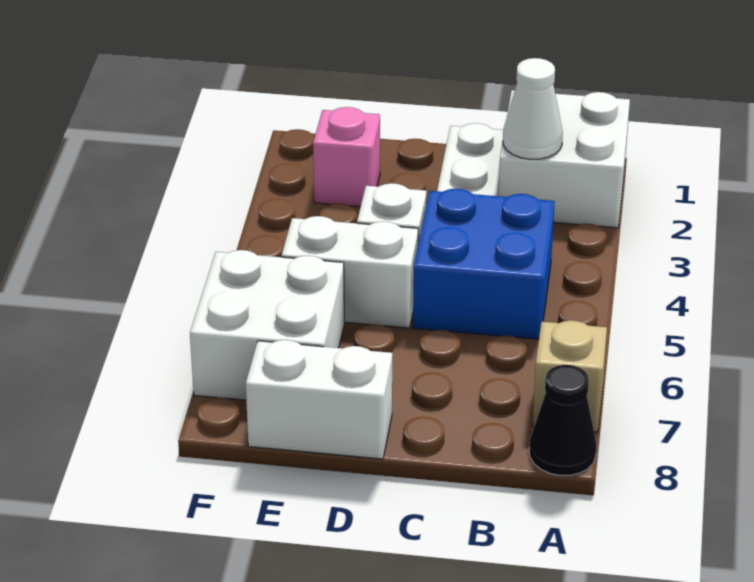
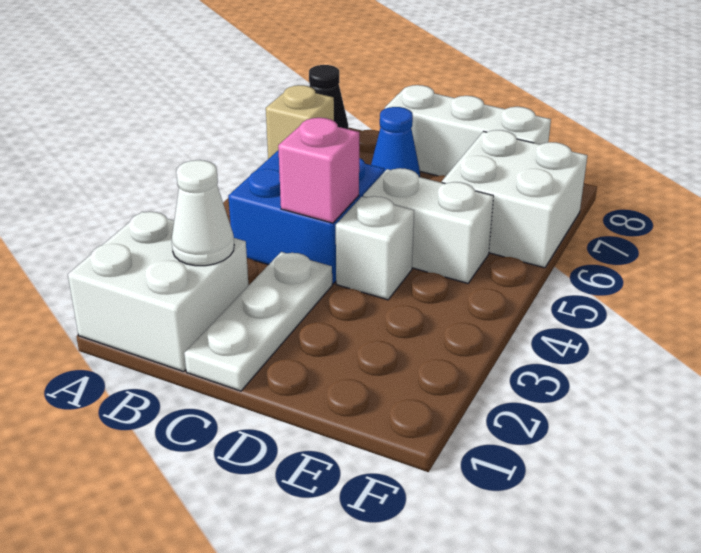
none -> blue cone C7 level 1
white brick D8:E8 level 1 -> white brick C8:E8 level 1
pink brick E2 level 1 -> pink brick C4 level 2

